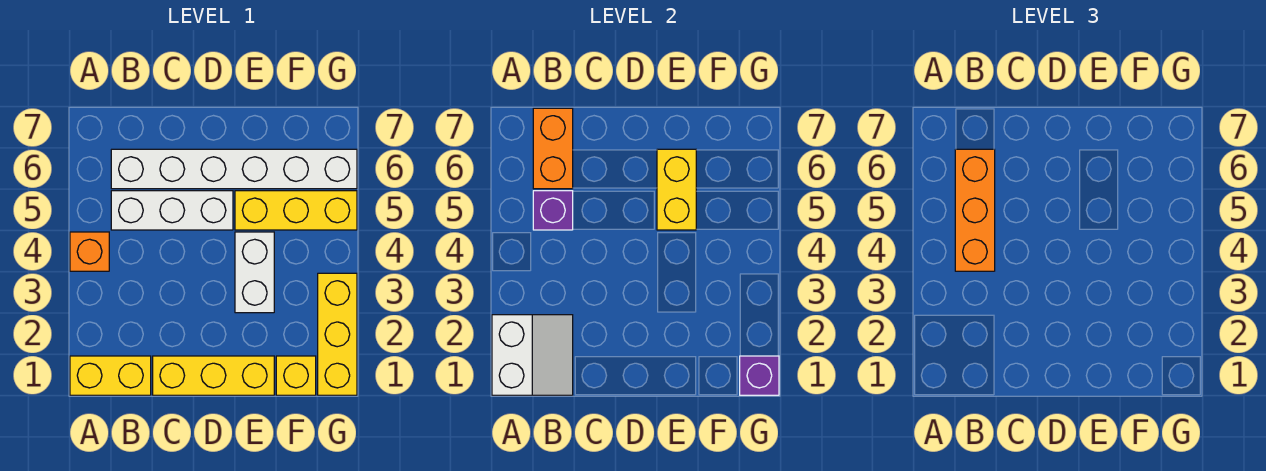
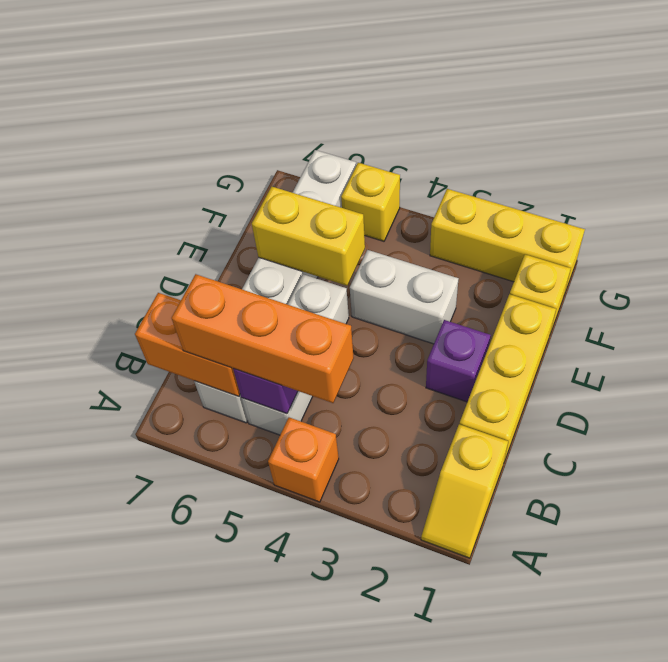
yellow brick A1:B1 level 1 -> yellow slope A1:B1 level 1 top B
white slope A1:B2 level 2 top A -> none
yellow brick E5:G5 level 1 -> yellow brick G5 level 1
purple brick G1 level 2 -> purple brick D2 level 1

